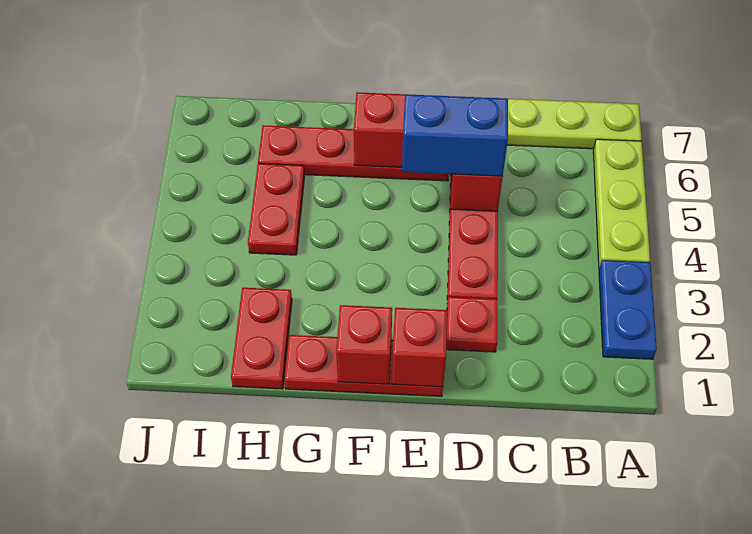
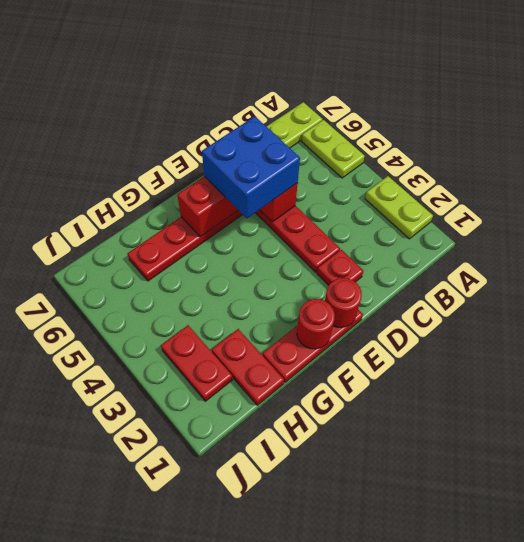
blue plate A2:A3 level 1 -> lime plate A2:A3 level 1
lime plate A4:A6 level 1 -> lime plate A5:A6 level 1
blue brick D5:E5 level 3 -> blue brick D5:E6 level 3
red brick E1 level 2 -> red round brick E1 level 2
red brick F1 level 2 -> red round brick F1 level 2
red plate H4:H5 level 1 -> red plate I2:I3 level 1

